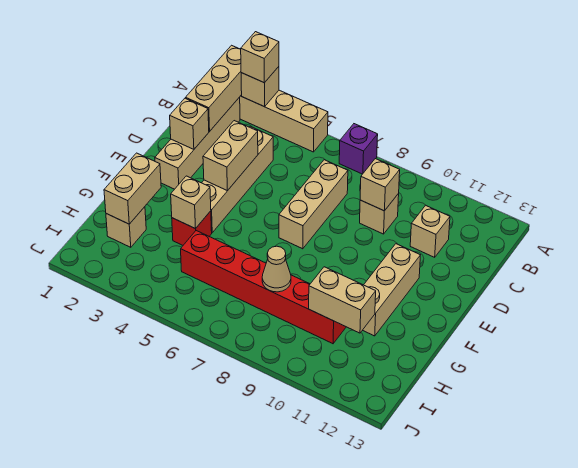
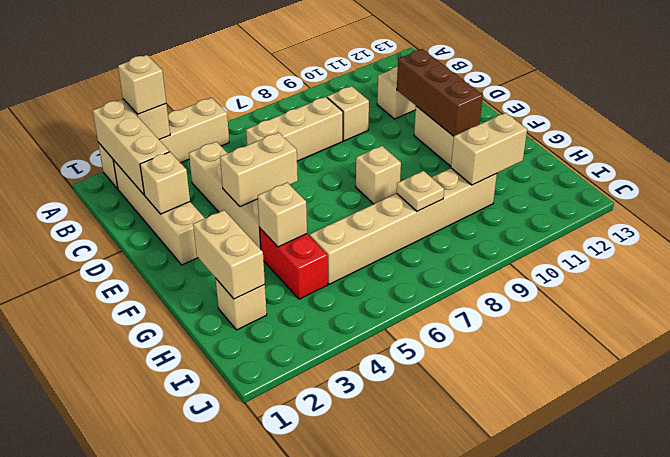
purple brick A7 level 1 -> none
tan brick C7:E7 level 1 -> tan brick C6:C8 level 1
tan brick C9 level 2 -> tan brick F8 level 1
tan brick D4:E4 level 2 -> tan brick E4:E5 level 2
none -> brown brick D11:F11 level 2
red brick G4 level 1 -> red brick G4:H4 level 1
red brick H5:H10 level 1 -> tan brick H5:H10 level 1
tan cone H8 level 2 -> tan plate H8 level 2

